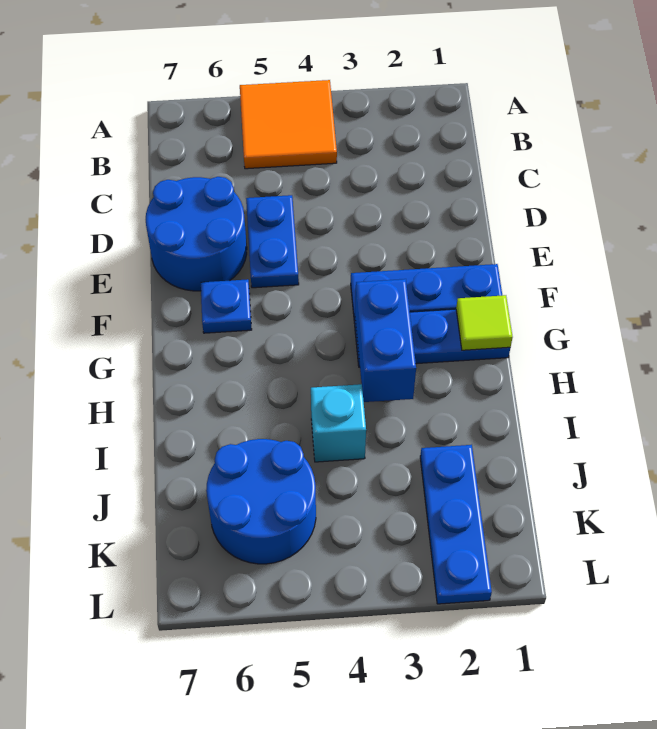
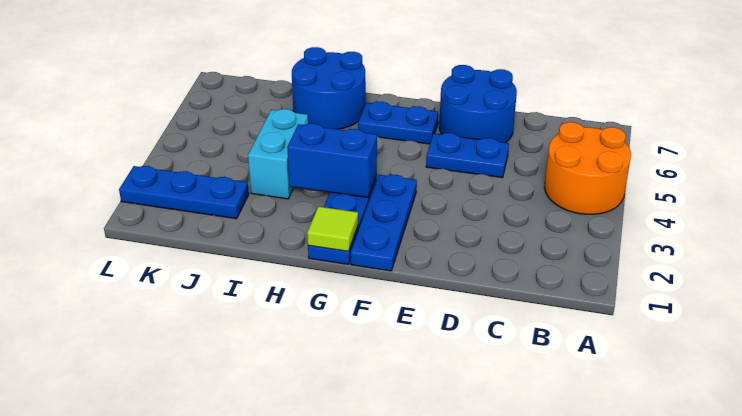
orange tile A4:B5 level 1 -> orange round brick A4:B5 level 1
blue plate F6 level 1 -> blue plate F6:G6 level 1
cyan brick I4 level 1 -> cyan brick I3:I4 level 1
blue round brick J5:K6 level 1 -> blue round brick H6:I7 level 1

